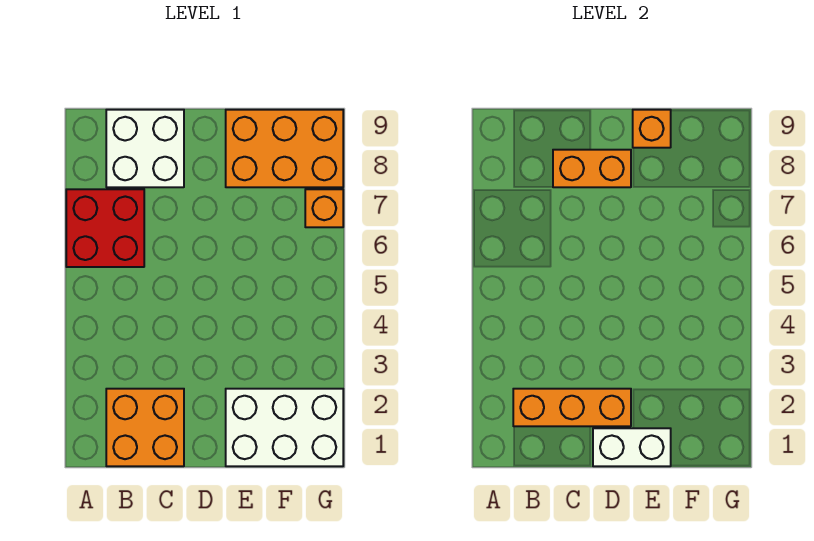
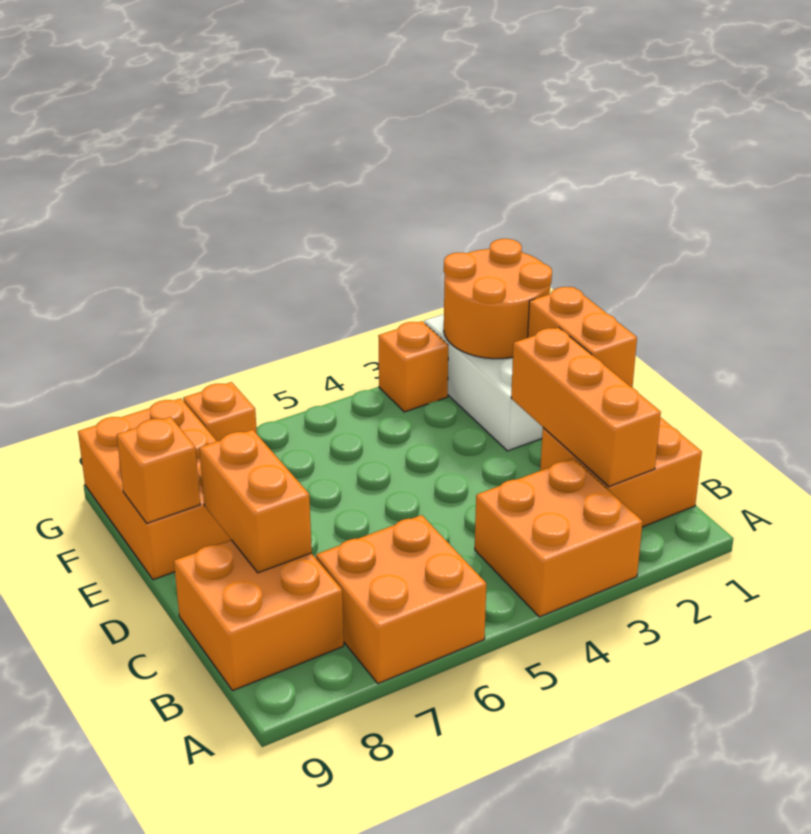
none -> orange brick A3:B4 level 1
red brick A6:B7 level 1 -> orange brick A6:B7 level 1
white brick B8:C9 level 1 -> orange brick B8:C9 level 1
white brick D1:E1 level 2 -> orange brick D1:E1 level 2
none -> orange round brick F1:G2 level 2
none -> orange brick G3 level 1

